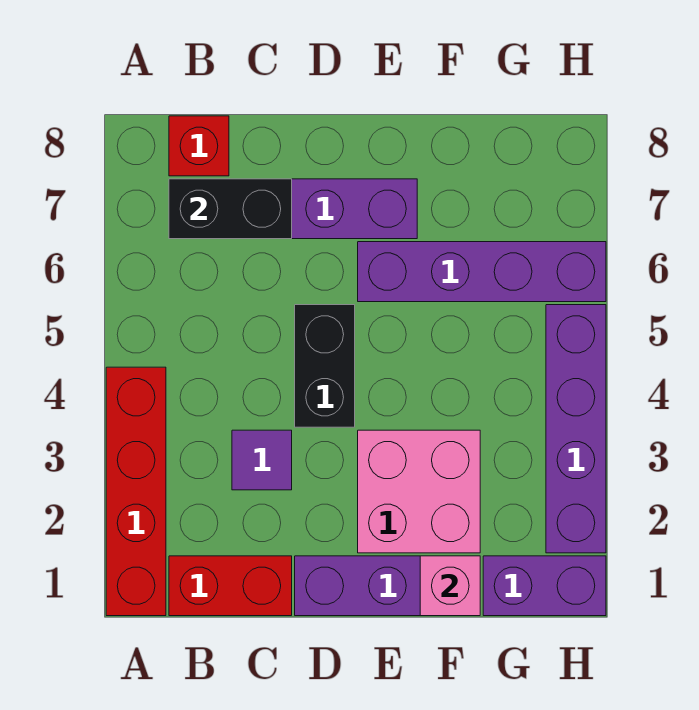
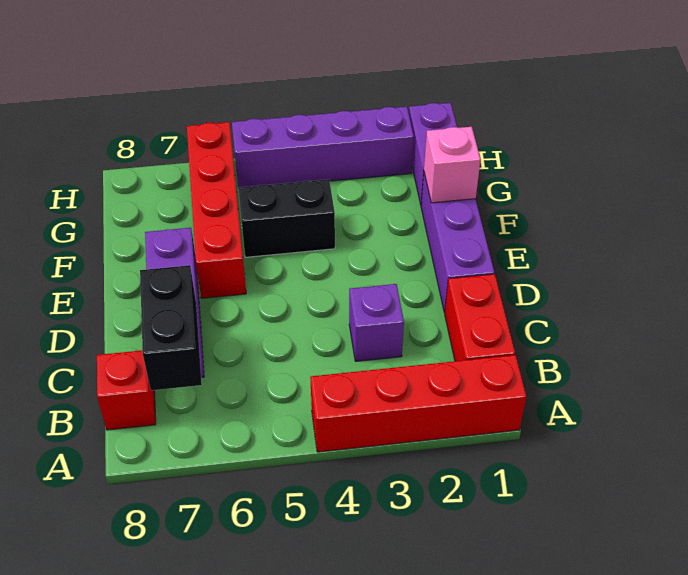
purple tile C3 level 1 -> purple brick C3 level 1
black brick D4:D5 level 1 -> black brick F4:F5 level 1
pink brick E2:F3 level 1 -> none
purple brick E6:H6 level 1 -> red brick E6:H6 level 1

